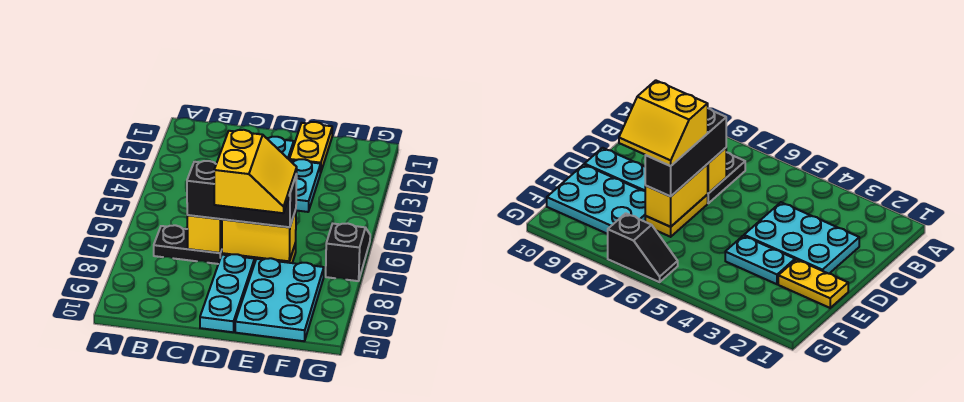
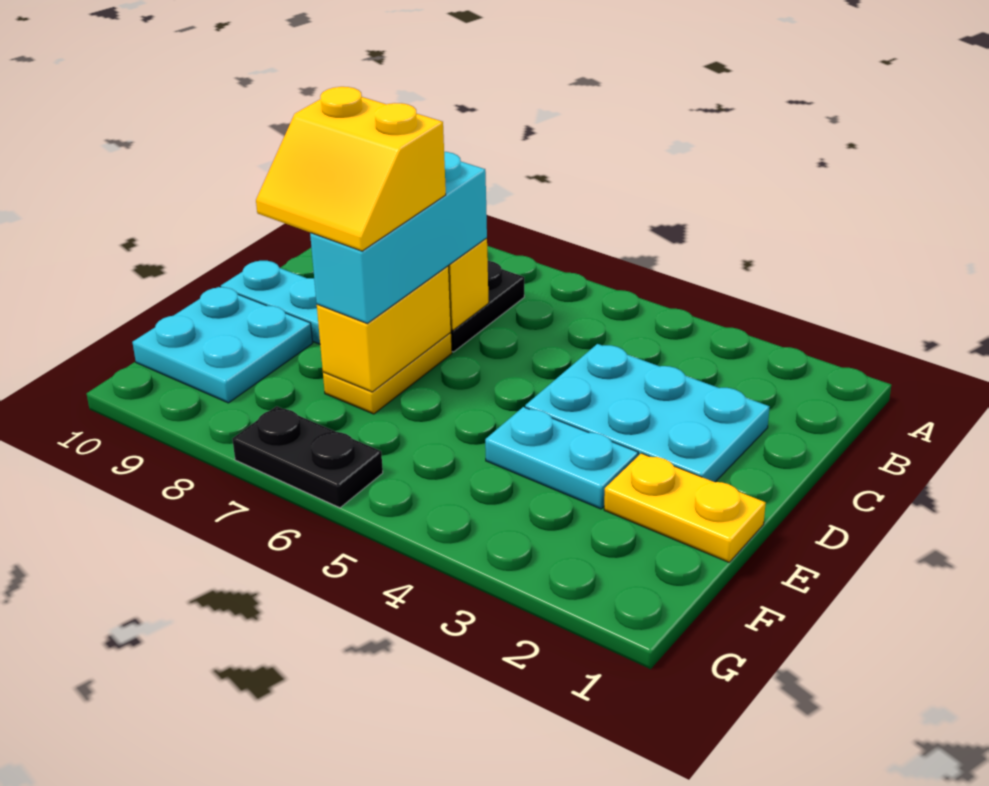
black brick C7:E7 level 3 -> cyan brick C7:E7 level 3
cyan plate E8:F10 level 1 -> cyan plate E9:F10 level 1
black slope G6:G7 level 1 top 7 -> black plate G6:G7 level 1

